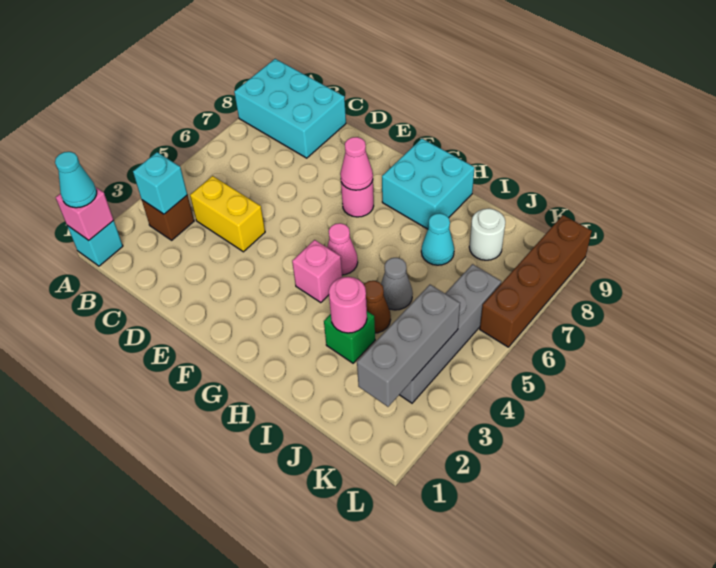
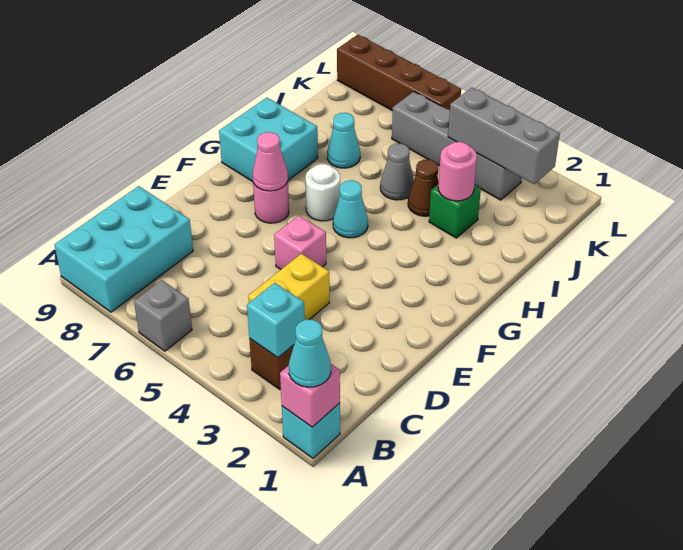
none -> grey brick A6 level 1
pink brick G4 level 1 -> pink brick E5 level 1
pink cone G5 level 1 -> cyan cone G5 level 1
white round brick J8 level 1 -> white round brick G6 level 1

